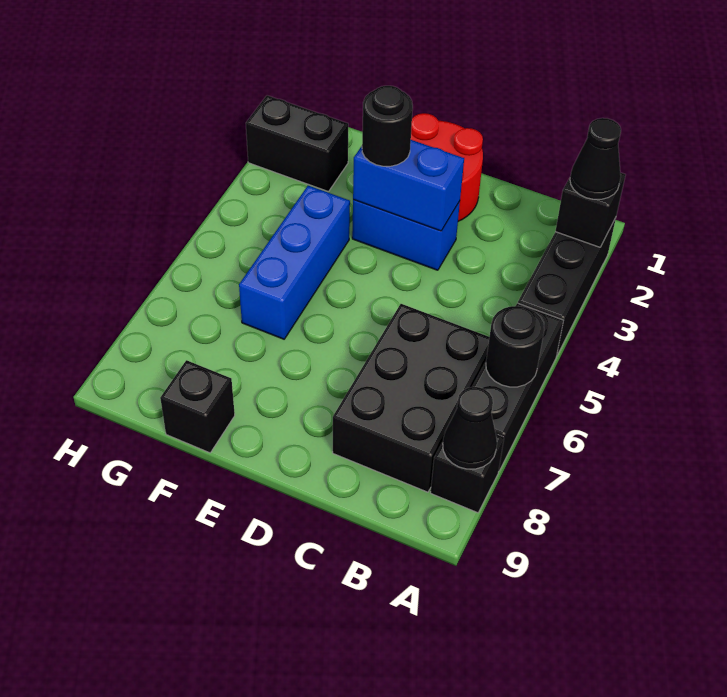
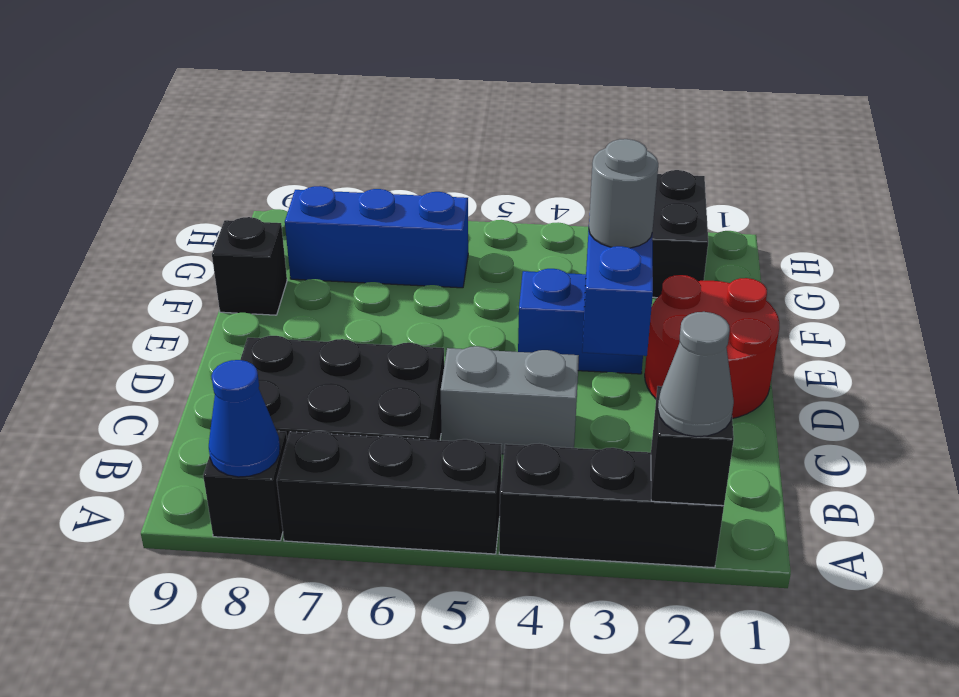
black cone A2 level 3 -> grey cone A2 level 3
black round brick A6 level 2 -> none
black cone A8 level 2 -> blue cone A8 level 2
none -> grey brick C4:C5 level 1
blue brick D3:E3 level 1 -> blue brick E3:E4 level 1
black round brick E3 level 3 -> grey round brick E3 level 3
blue brick F4:F6 level 1 -> blue brick G6:G8 level 1

